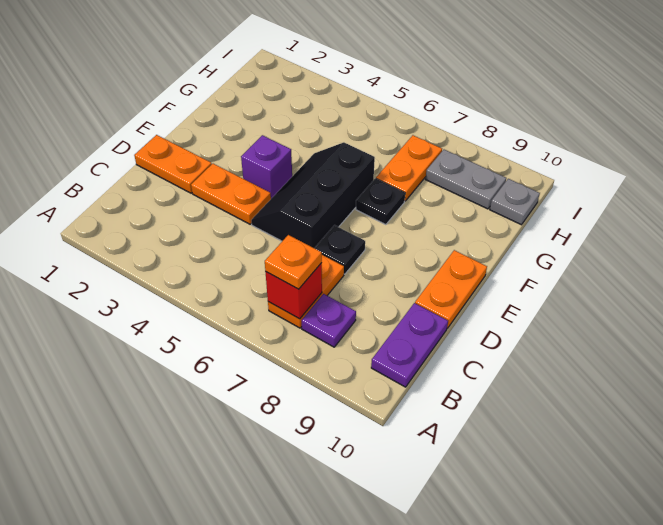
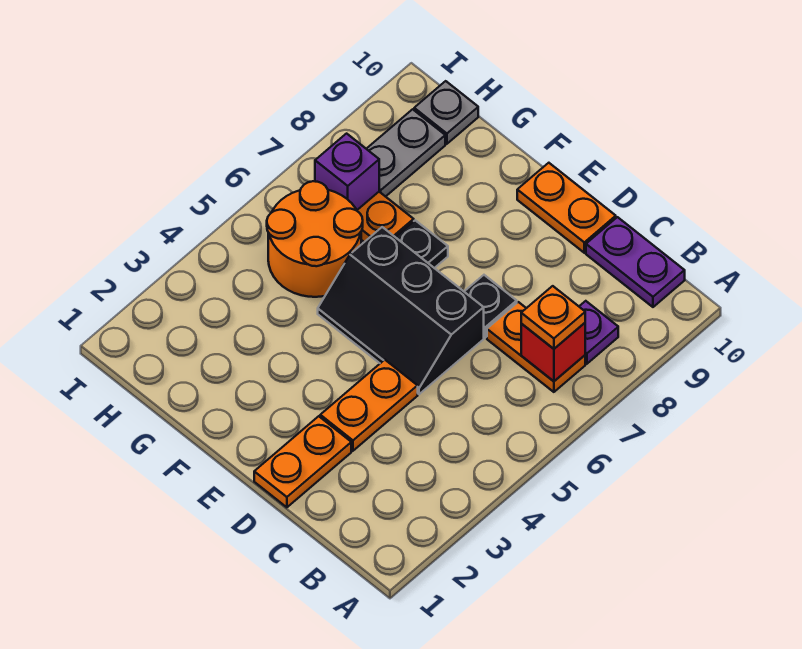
purple brick E4 level 1 -> purple brick H7 level 2
none -> orange round brick G5:H6 level 1

